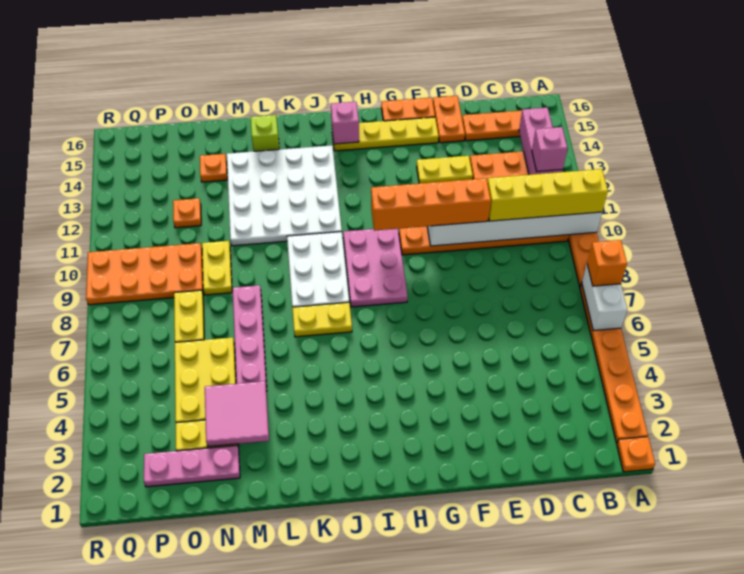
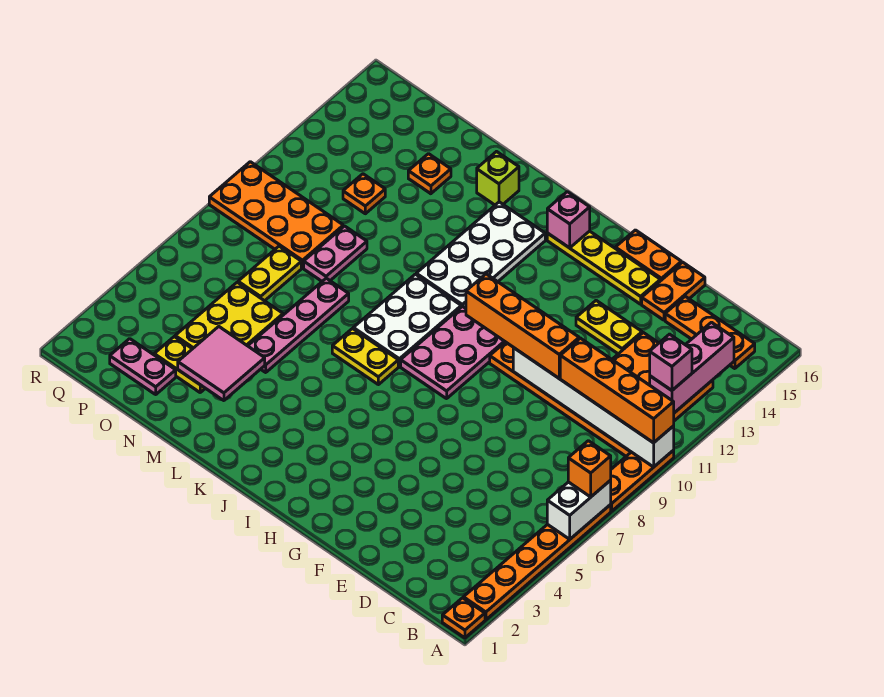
yellow brick A10:D10 level 3 -> orange brick A10:D10 level 3
white plate J11:M14 level 1 -> white plate J11:K14 level 1
pink plate N2:P2 level 1 -> pink plate O2:P2 level 1
yellow plate N9:N10 level 1 -> pink plate N9:N10 level 1

